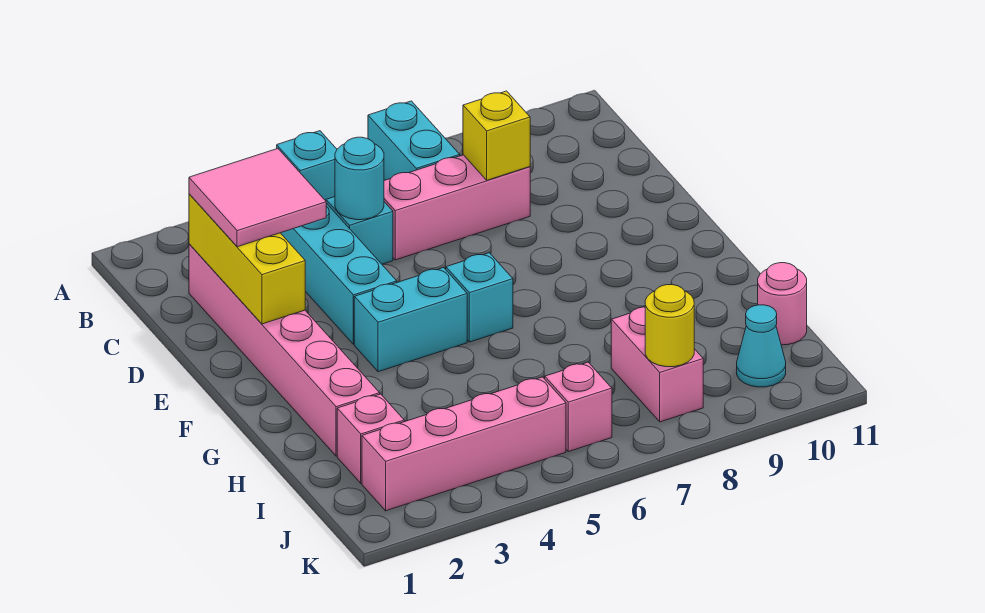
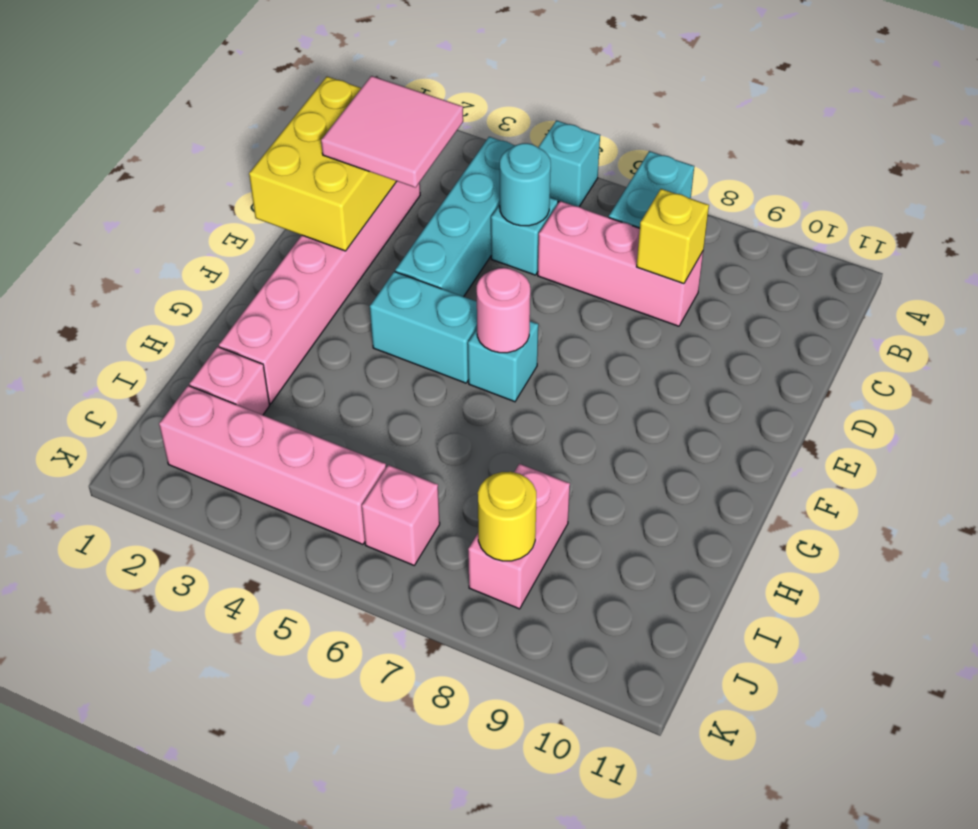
yellow brick C2:E2 level 2 -> yellow brick C1:E2 level 2
pink round brick I11 level 1 -> pink round brick F6 level 2
cyan cone J10 level 1 -> none

